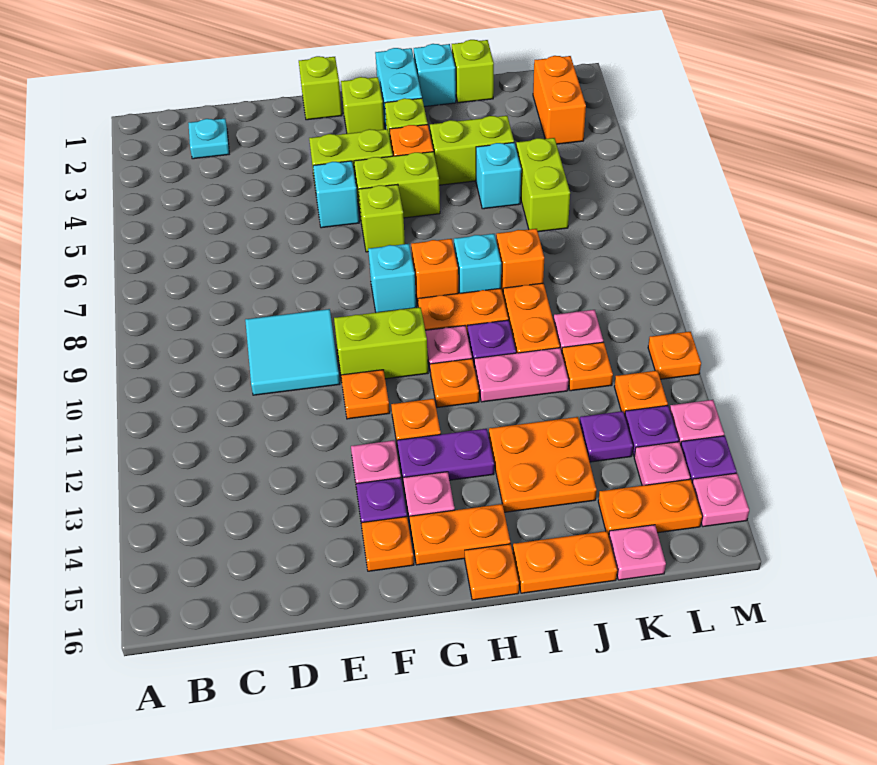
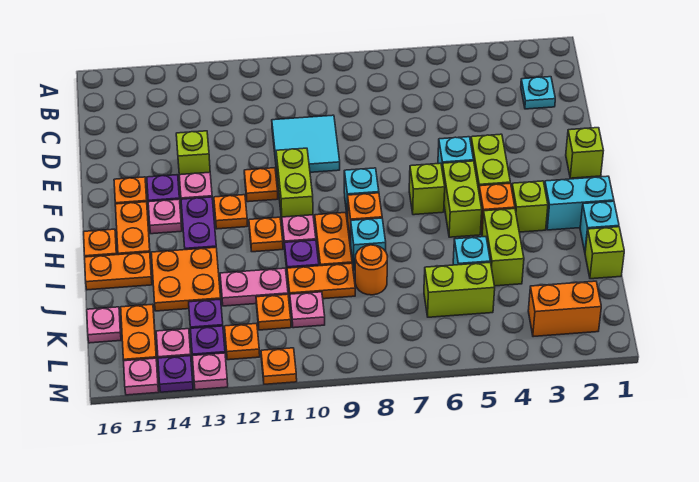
lime brick G2 level 1 -> lime brick E13 level 1
pink plate I11:J11 level 1 -> pink plate J11:J12 level 1
orange plate I16:J16 level 1 -> orange plate I15:I16 level 1
orange brick J8 level 1 -> orange round brick J8 level 1

